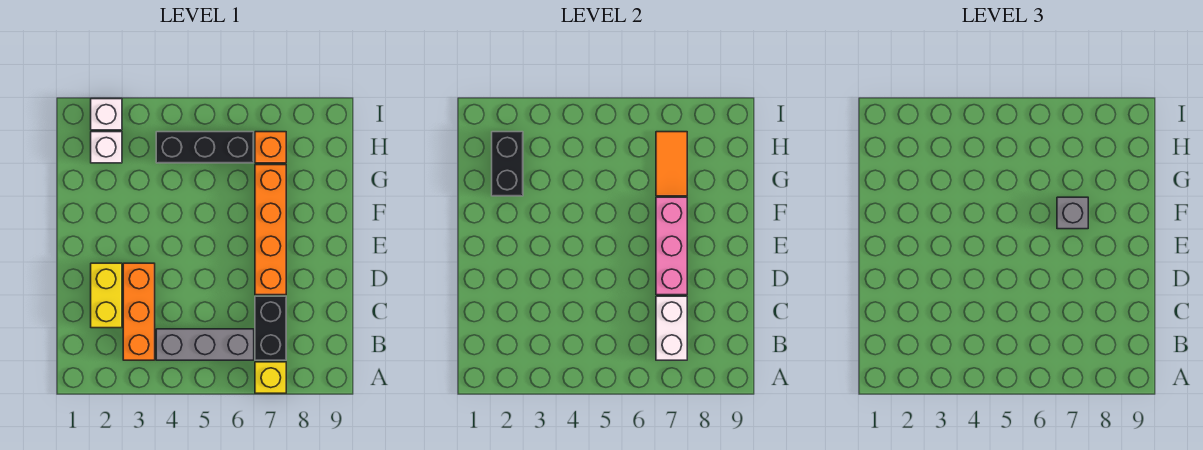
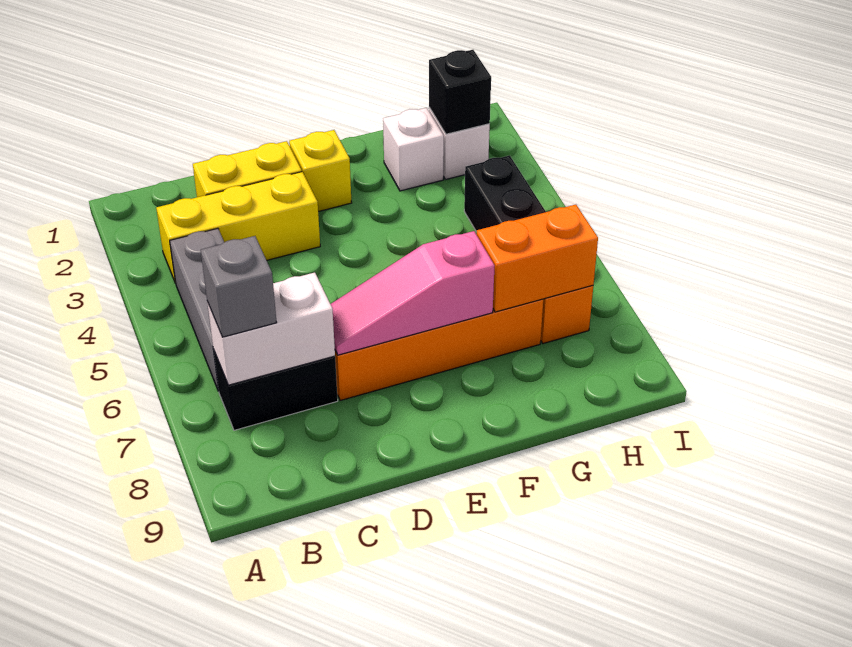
yellow brick A7 level 1 -> yellow brick E2 level 1
orange brick B3:D3 level 1 -> yellow brick B3:D3 level 1
pink brick D7:F7 level 2 -> pink slope D7:F7 level 2 top F
grey brick F7 level 3 -> grey brick B7 level 3
black brick G2:H2 level 2 -> black brick H2 level 2
orange tile G7:H7 level 2 -> orange brick G7:H7 level 2
white brick I2 level 1 -> white brick G2 level 1

